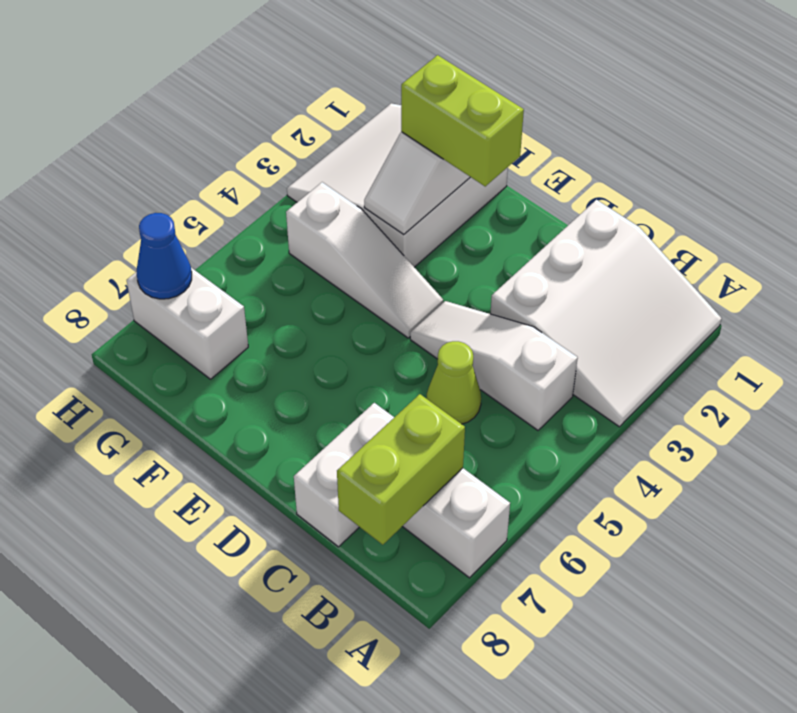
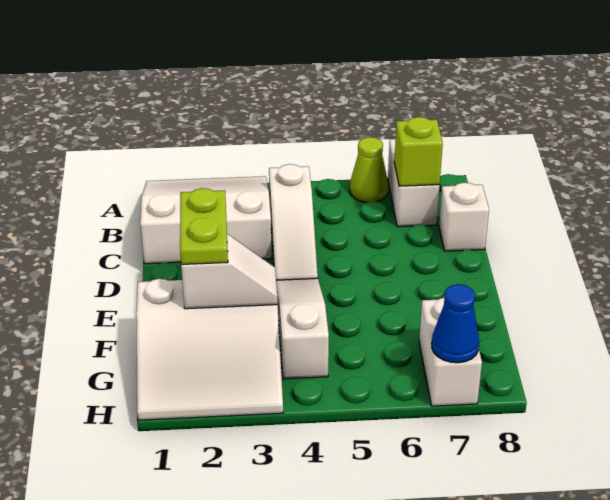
lime brick B7:B8 level 2 -> lime brick B7 level 2
lime cone C5 level 1 -> lime cone A6 level 1
white brick C7:C8 level 1 -> white brick C8 level 1
lime brick E2:F2 level 3 -> lime plate E2:F2 level 3

